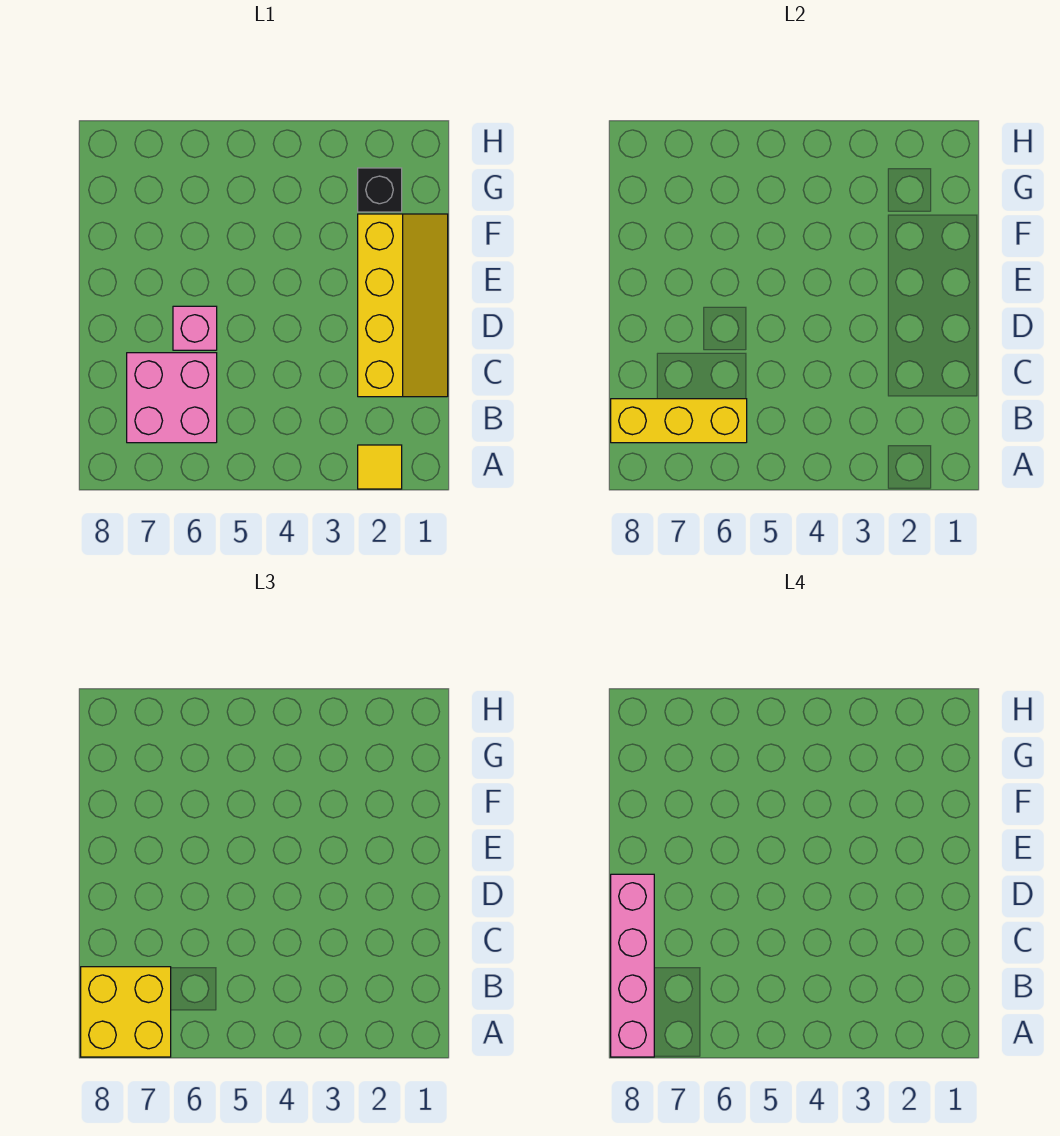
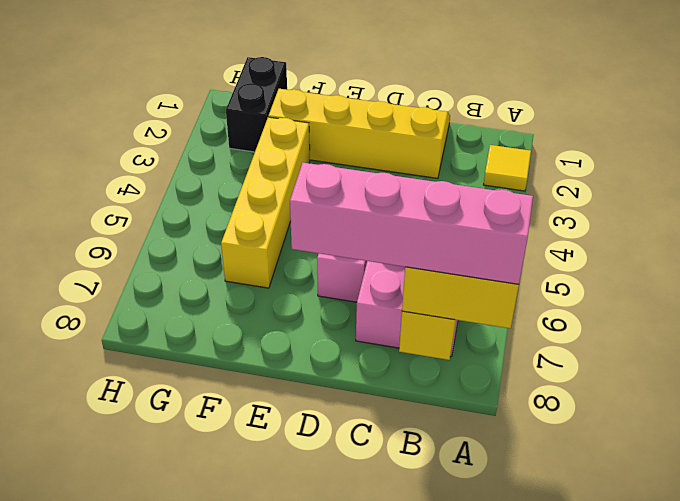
none -> yellow brick F3:F6 level 1
black brick G2 level 1 -> black brick G1:G2 level 1

